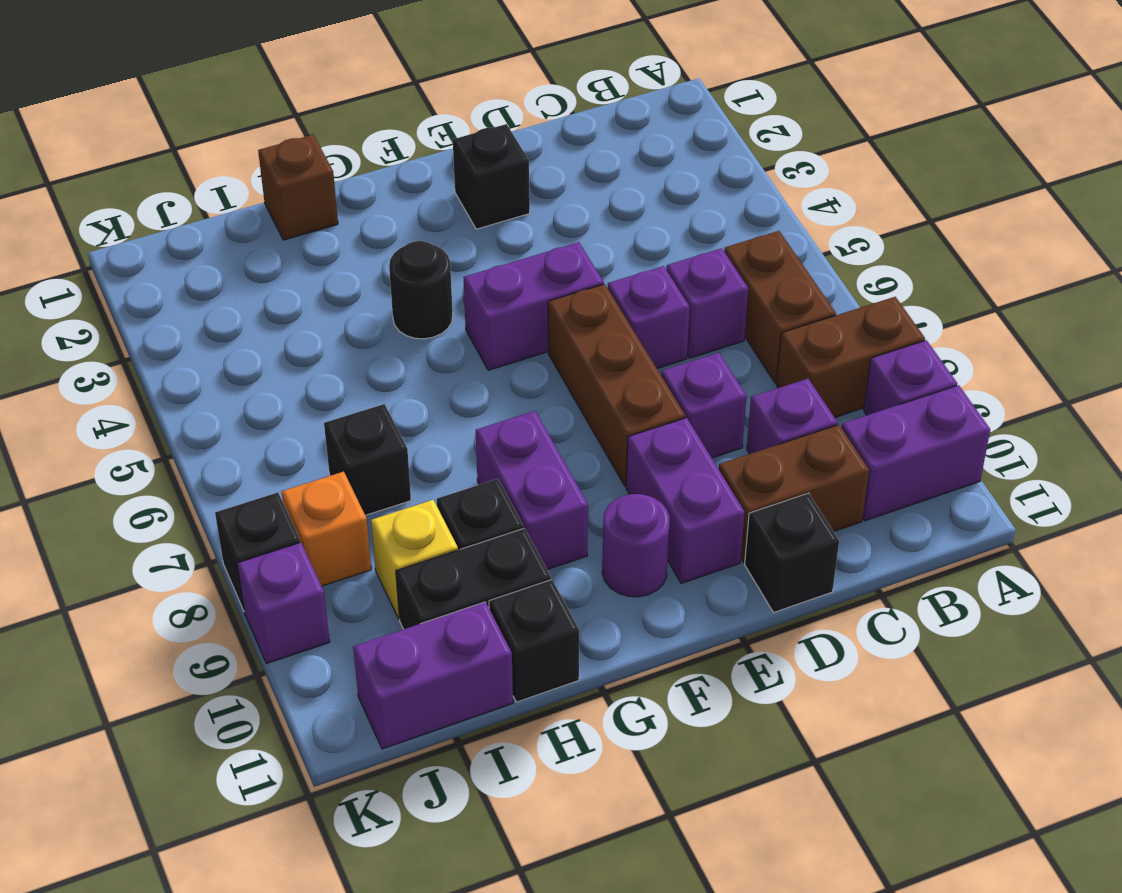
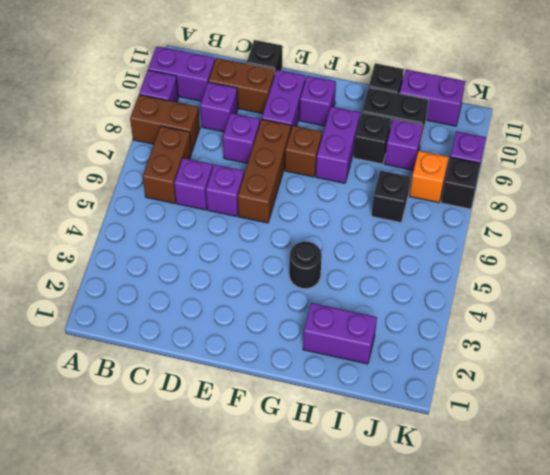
black brick E2 level 1 -> none
purple brick E5:F5 level 1 -> purple brick H2:I2 level 1
purple round brick F10 level 1 -> purple brick F10 level 1
brown brick H1 level 1 -> brown brick F8 level 1
yellow brick I9 level 1 -> purple brick I9 level 1

